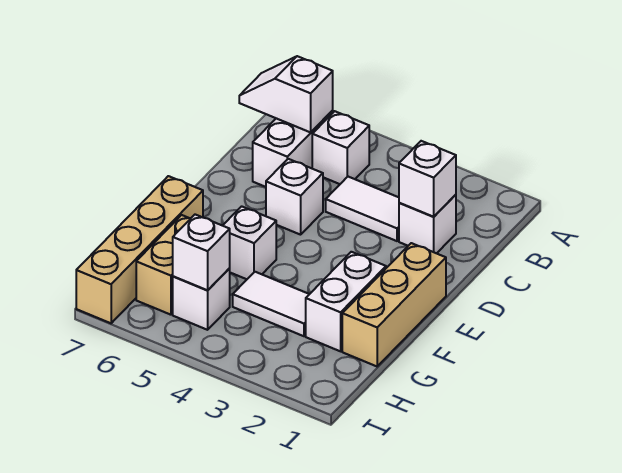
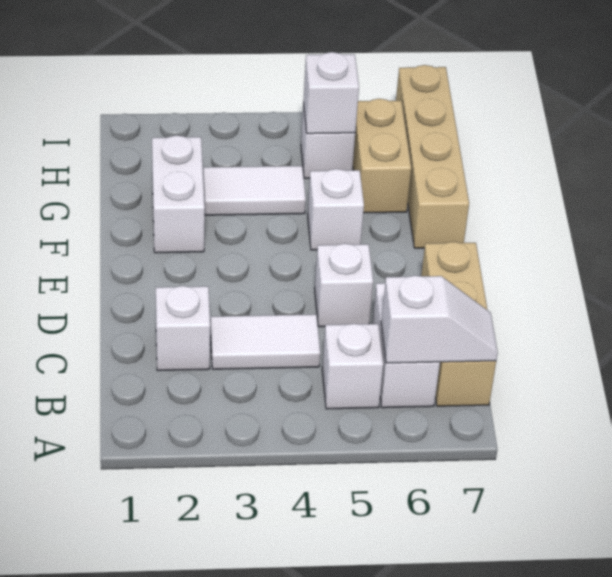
white brick C2 level 2 -> none
tan brick E1:G1 level 1 -> tan brick B7:D7 level 1

